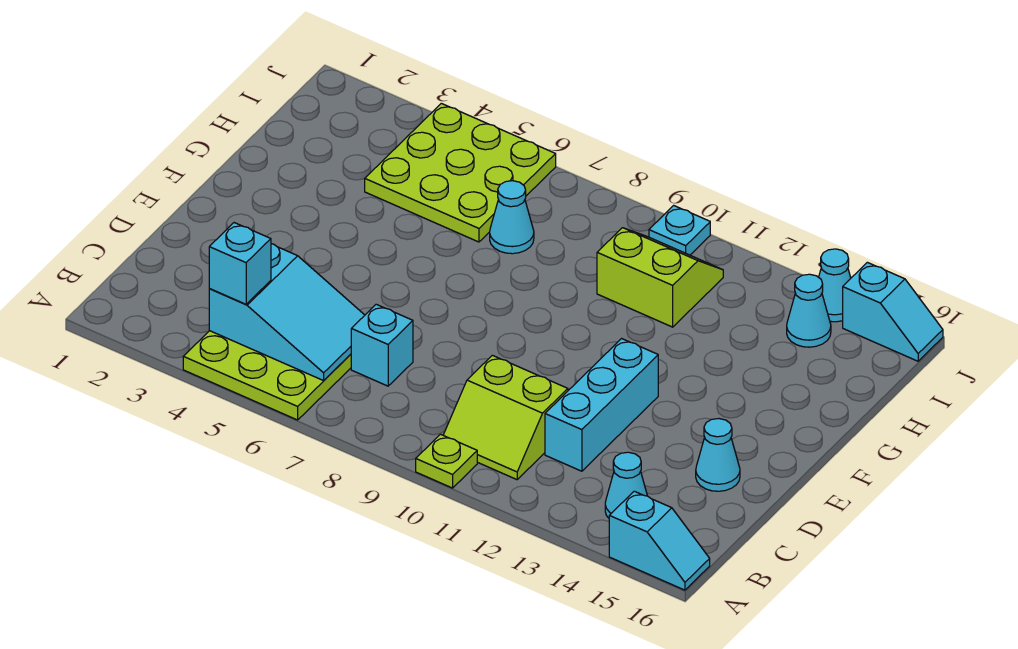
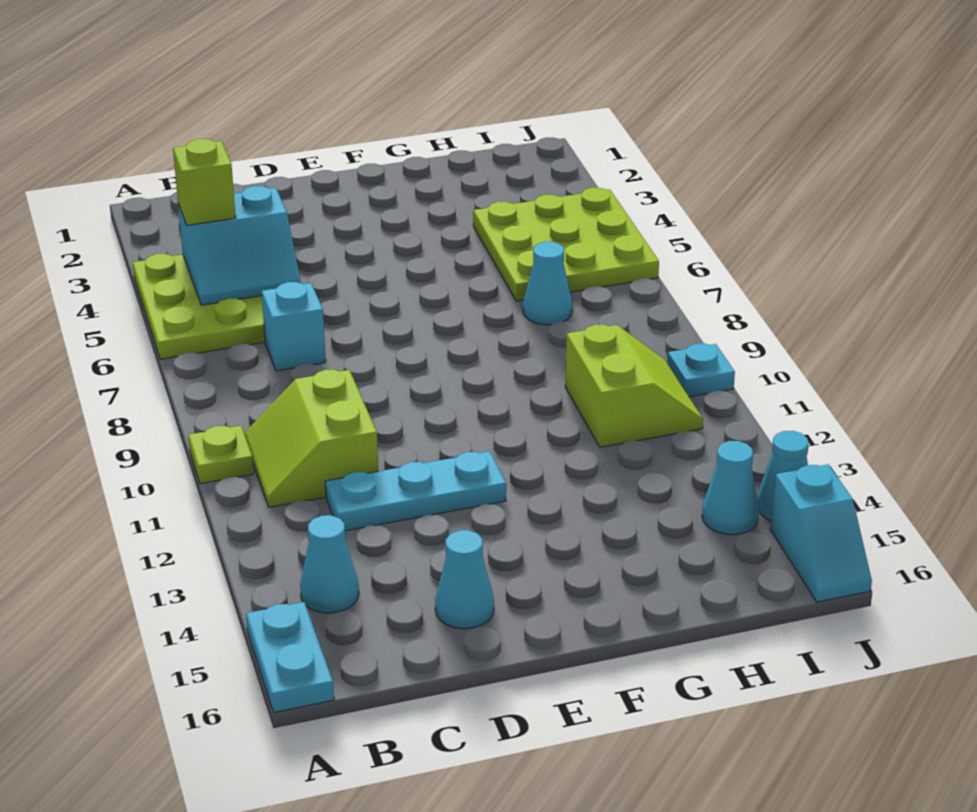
cyan slope A15:A16 level 1 top 15 -> cyan plate A15:A16 level 1
cyan slope B4:C6 level 2 top 4 -> cyan slope B4:C5 level 2 top 4
cyan brick B4 level 3 -> lime brick B4 level 3
cyan brick C12:E12 level 1 -> cyan plate C12:E12 level 1

